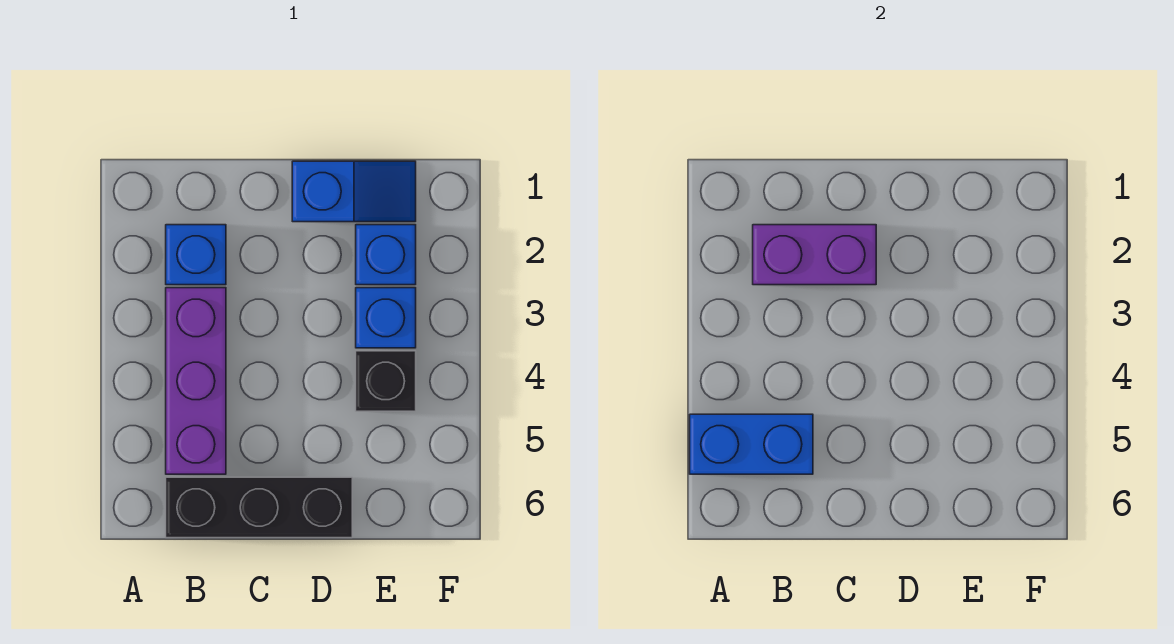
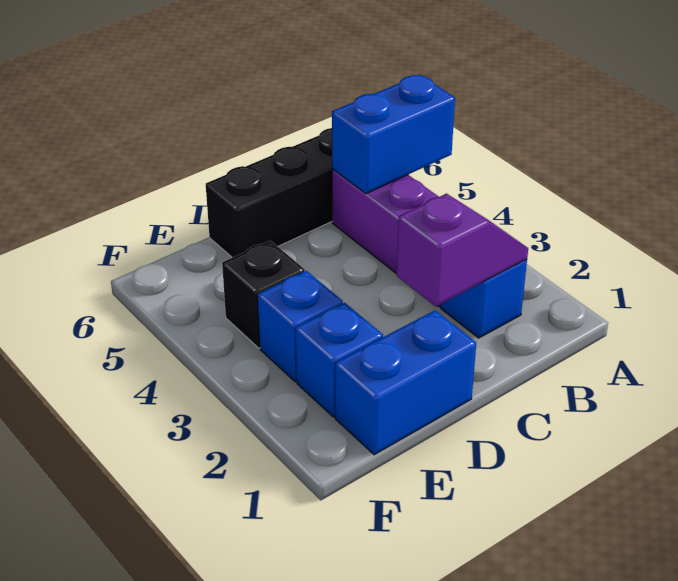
purple brick B2:C2 level 2 -> purple slope B2:C2 level 2 top C
blue slope D1:E1 level 1 top D -> blue brick D1:E1 level 1

